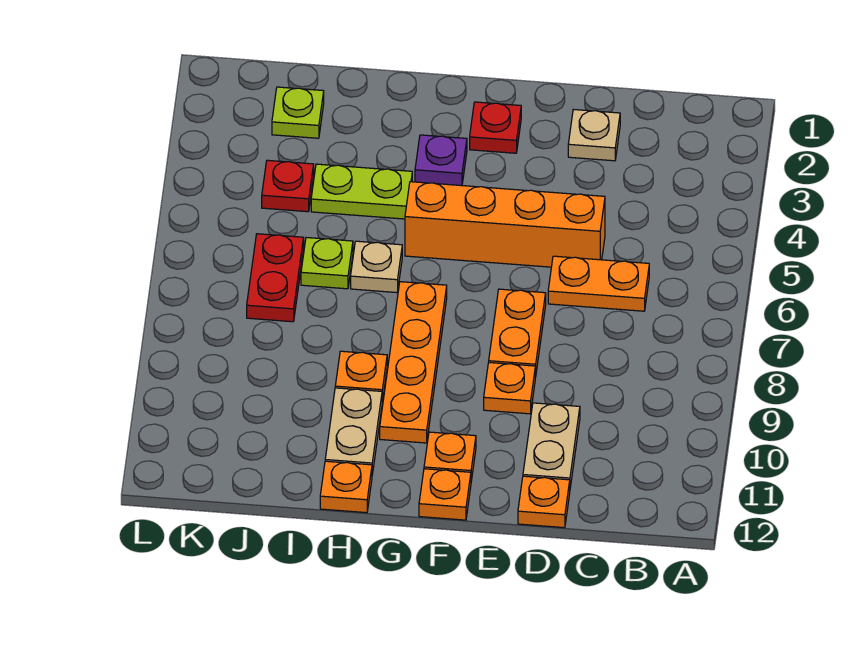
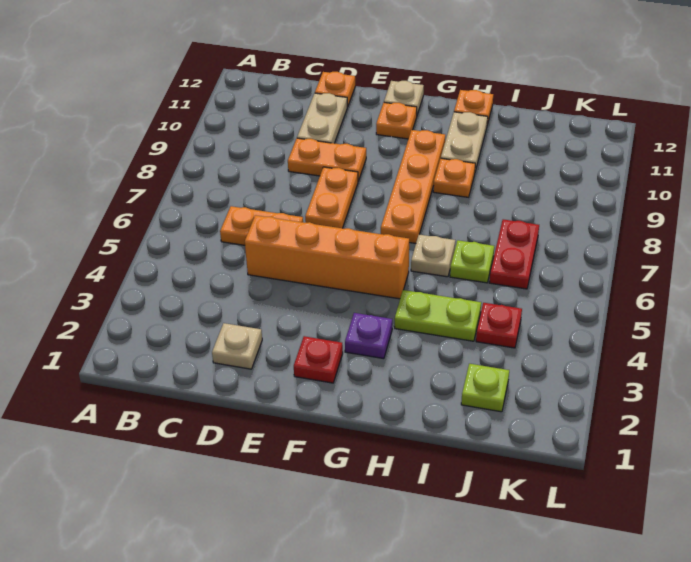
orange plate E9 level 1 -> orange plate D9:E9 level 1
orange plate F12 level 1 -> tan plate F12 level 1

